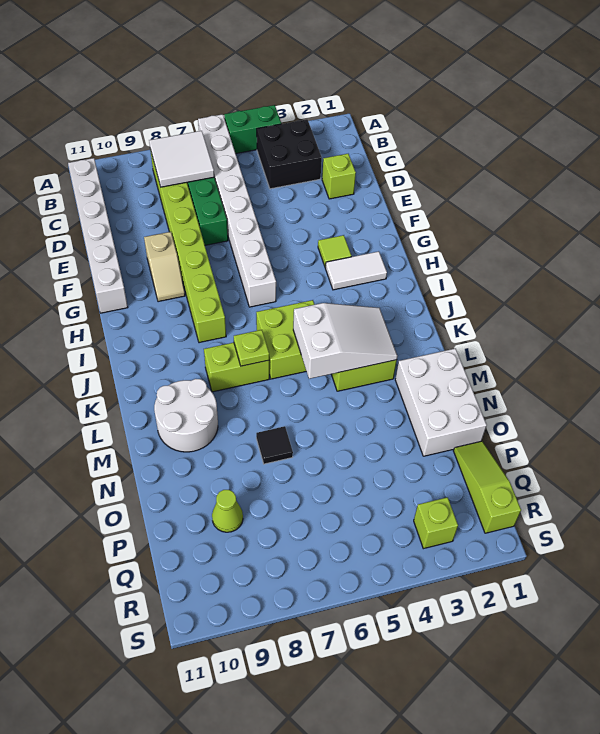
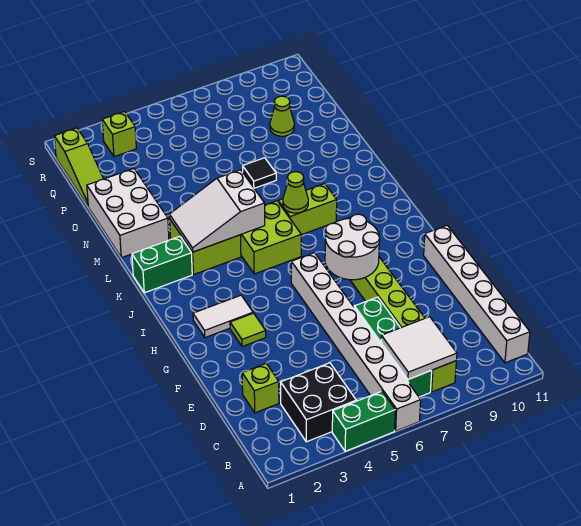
tan slope F9:G9 level 1 top F -> none
none -> green brick K1:K2 level 1
lime plate K7 level 2 -> lime cone K7 level 2
white round brick L9:M10 level 1 -> white round brick G7:H8 level 2

